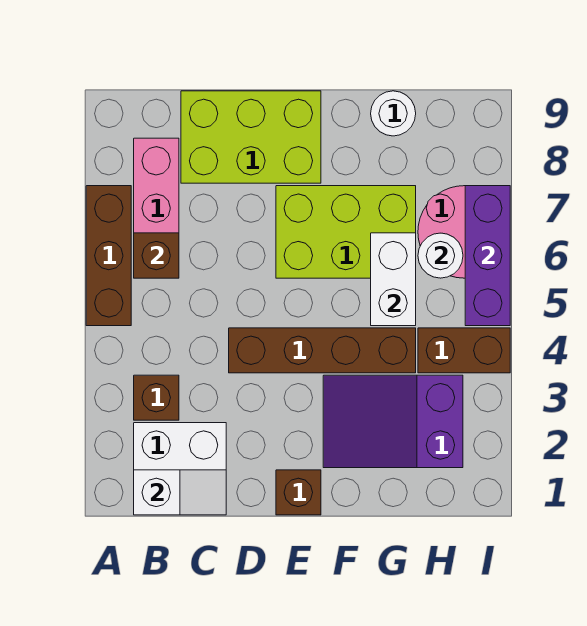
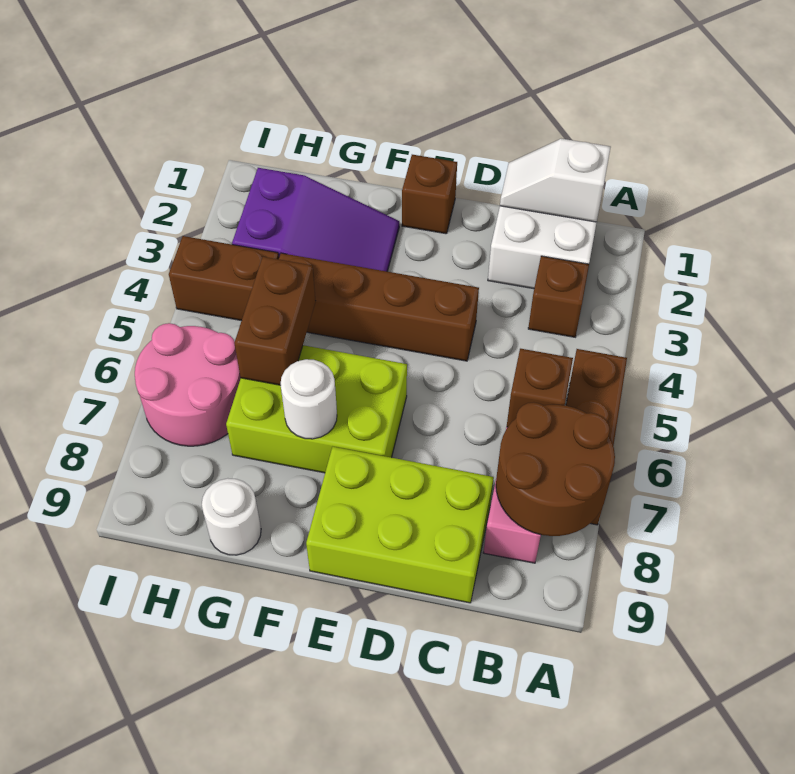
none -> brown round brick A7:B8 level 2
white brick G5:G6 level 2 -> brown brick G5:G6 level 2
white round brick H6 level 2 -> white round brick F7 level 2
purple brick I5:I7 level 2 -> none

